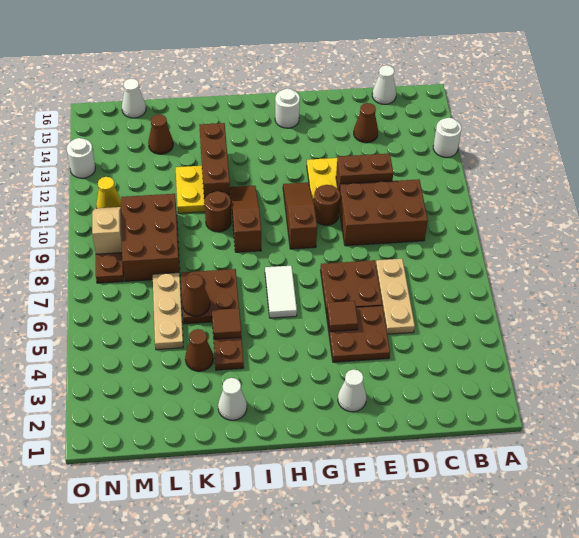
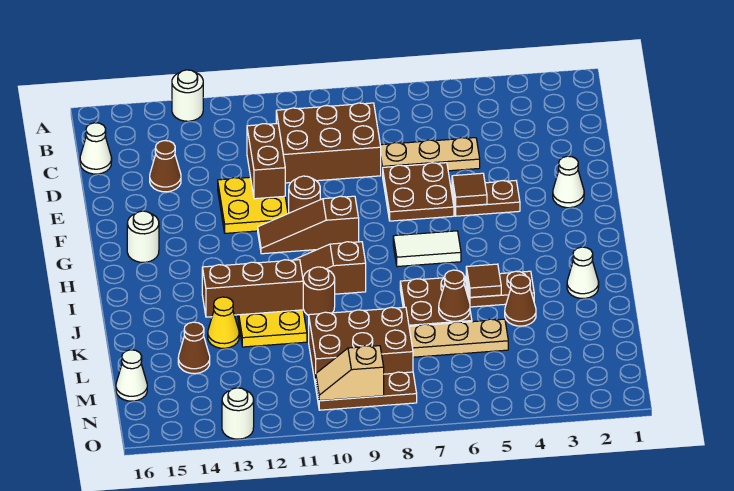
brown brick C9:E10 level 1 -> brown brick C8:D10 level 1
brown plate E4:F5 level 1 -> brown plate F4:F5 level 1
yellow cone N11 level 1 -> yellow cone K13 level 1

